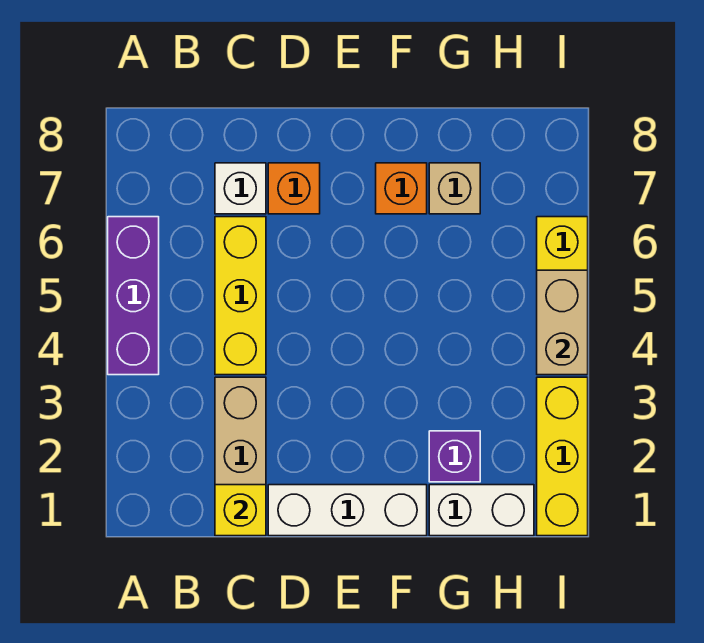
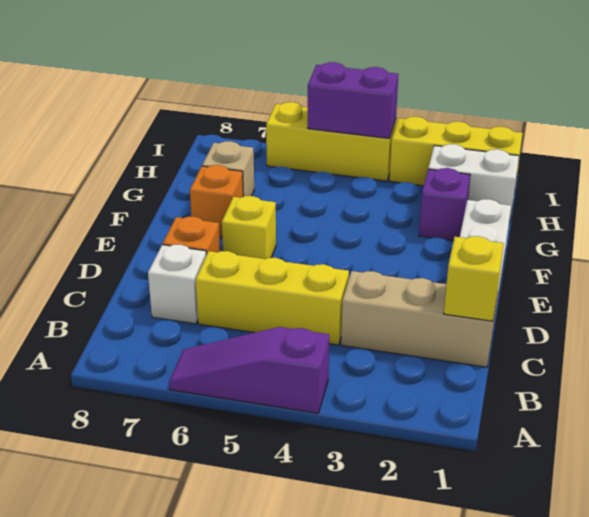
purple brick A4:A6 level 1 -> purple slope A4:A6 level 1 top 4
none -> yellow brick E6 level 1
white brick G1:H1 level 1 -> white brick H1:H2 level 1
tan brick I4:I5 level 2 -> purple brick I4:I5 level 2

